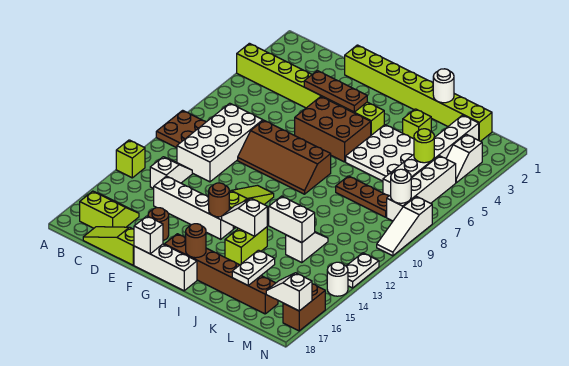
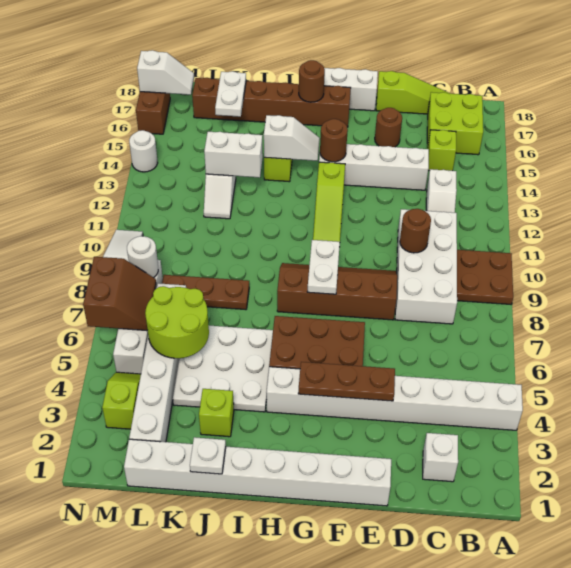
lime brick A4:H4 level 1 -> white brick A4:H4 level 1
lime brick A13 level 1 -> lime brick C15 level 1
lime slope B16:C17 level 1 top 17 -> lime brick B16:C17 level 1
none -> brown round brick D10 level 2
lime brick E1:L1 level 1 -> white brick E1:L1 level 1
white brick F18 level 2 -> white brick C2 level 1
white round brick J1 level 2 -> white plate J1 level 2
lime round brick L5 level 2 -> lime round brick K5:L6 level 2
white slope M3:M4 level 1 top 3 -> lime slope M3:M4 level 1 top 3
none -> brown slope M6:N7 level 2 top N
white plate N12:N13 level 1 -> white plate G8:G9 level 2

